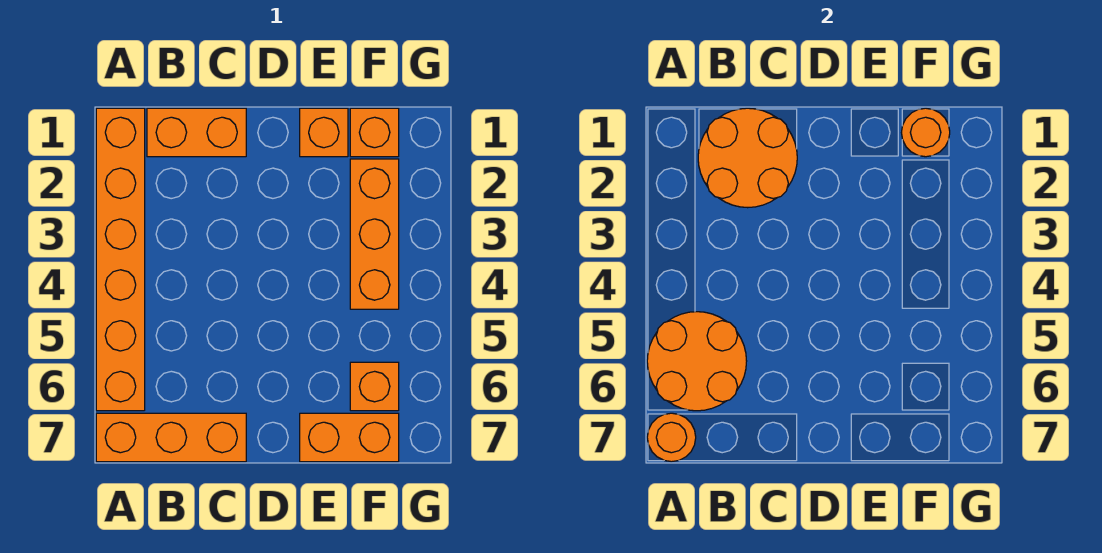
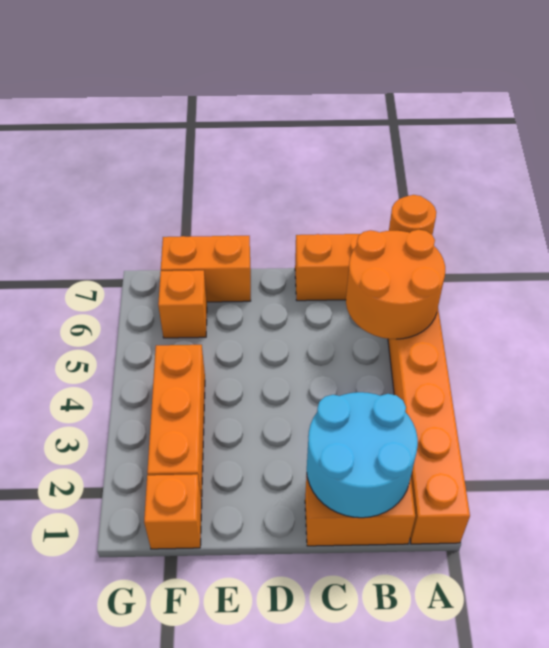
orange round brick B1:C2 level 2 -> cyan round brick B1:C2 level 2
orange brick E1 level 1 -> none
orange round brick F1 level 2 -> none

